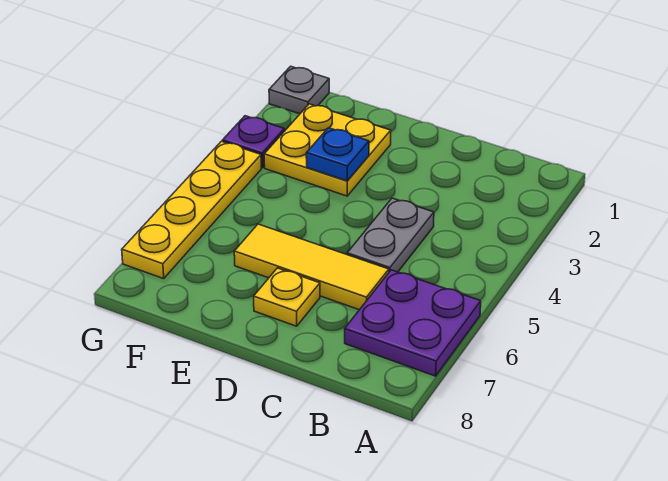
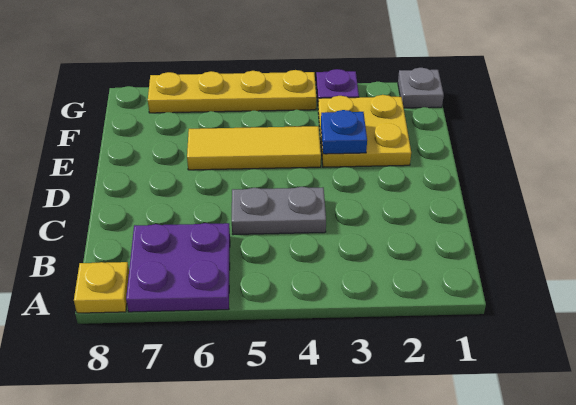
yellow tile C6:E6 level 1 -> yellow tile E4:E6 level 1
yellow plate D7 level 1 -> yellow plate A8 level 1

